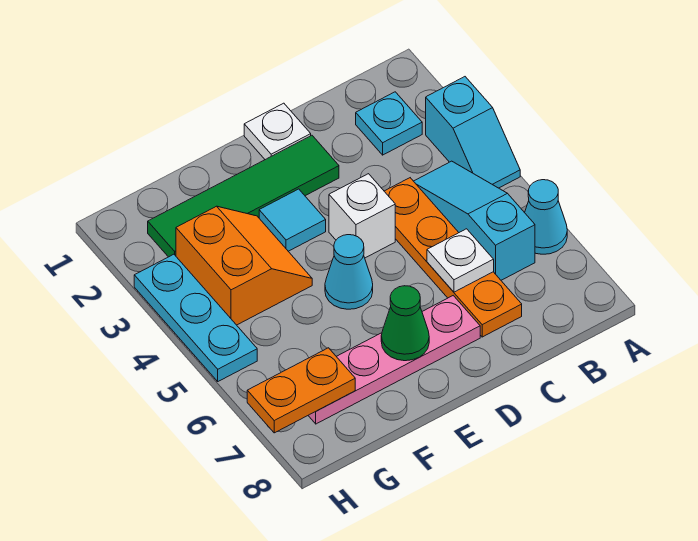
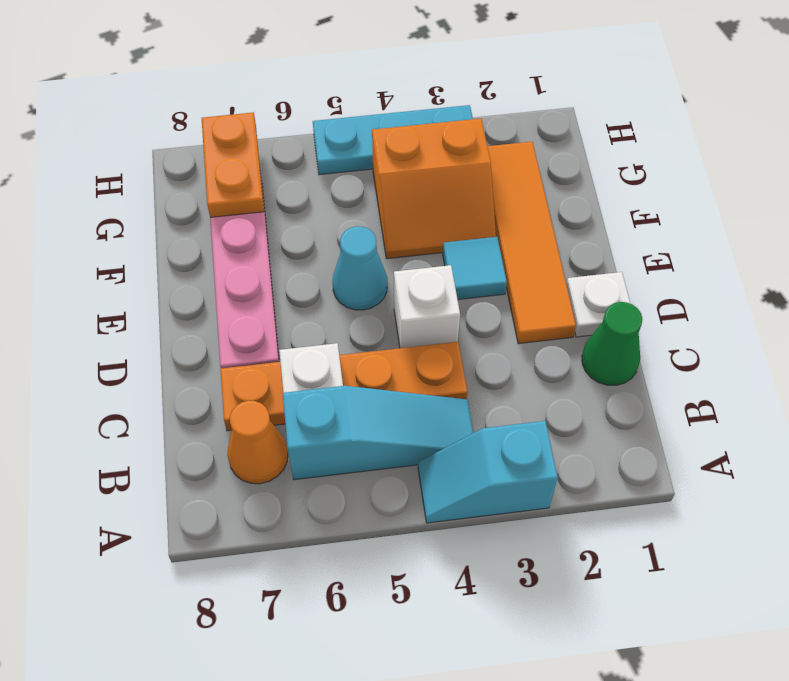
cyan cone A6 level 1 -> none
cyan plate B2 level 1 -> none
none -> orange cone B7 level 1
green tile D2:G2 level 1 -> orange tile D2:G2 level 1
green cone E7 level 2 -> green cone C1 level 1

